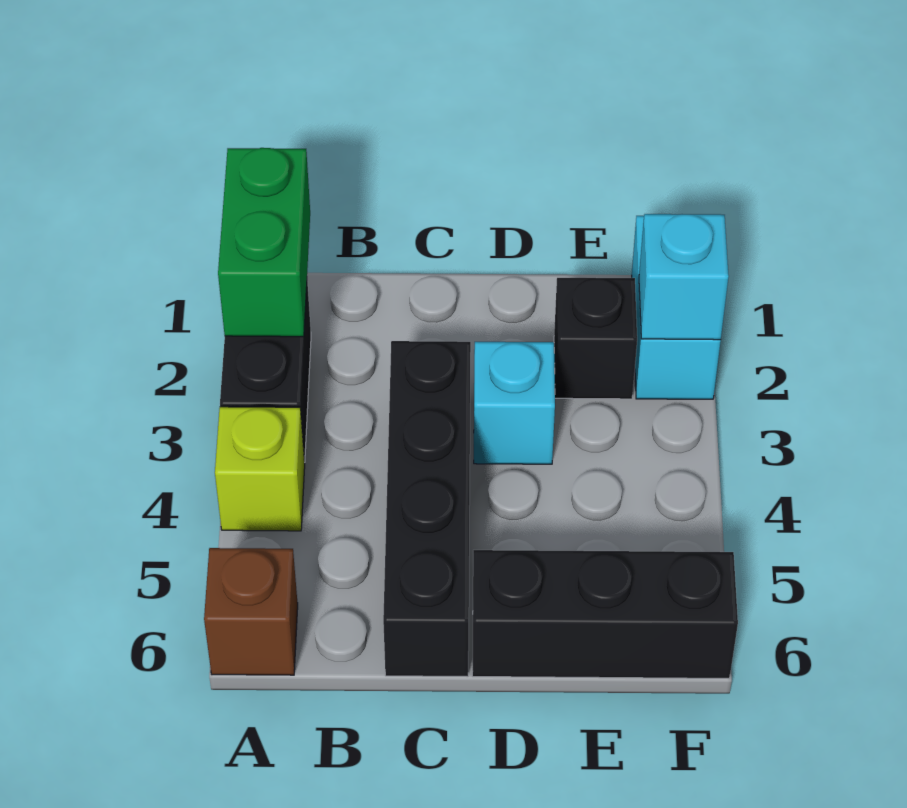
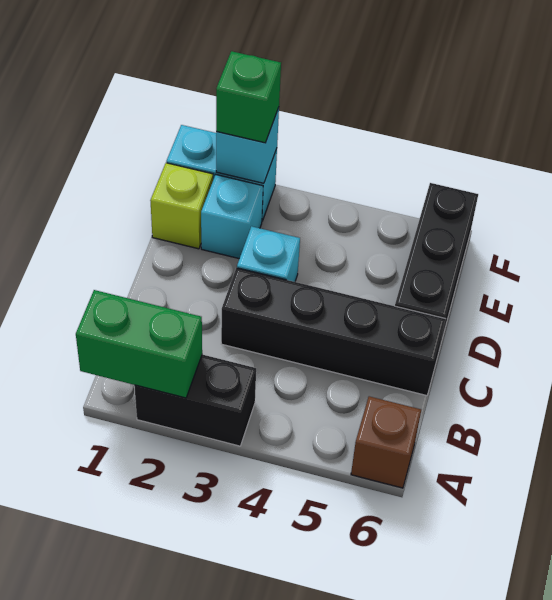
lime brick A4 level 1 -> lime brick E1 level 1
black brick E2 level 1 -> cyan brick E2 level 1
none -> green brick F2 level 3

